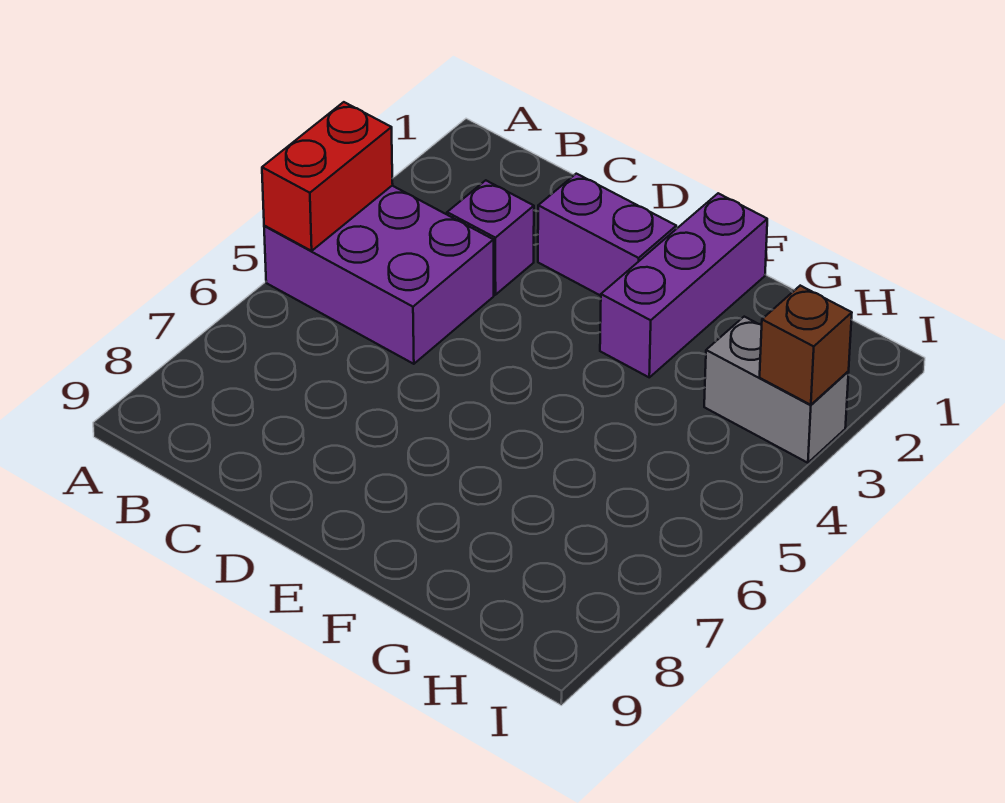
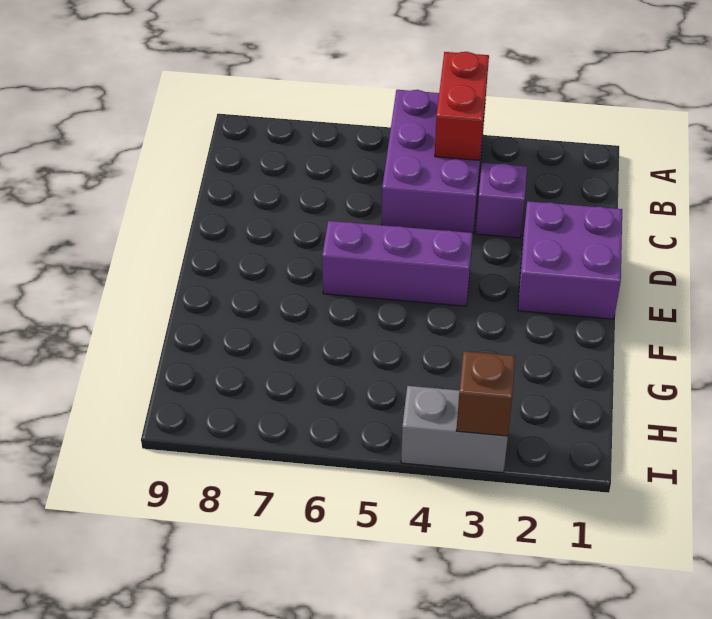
red brick A4:A5 level 2 -> red brick A4:B4 level 2
purple brick D2:E2 level 1 -> purple brick D1:E2 level 1
purple brick F1:F3 level 1 -> purple brick E4:E6 level 1
grey brick H3:I3 level 1 -> grey brick I3:I4 level 1

